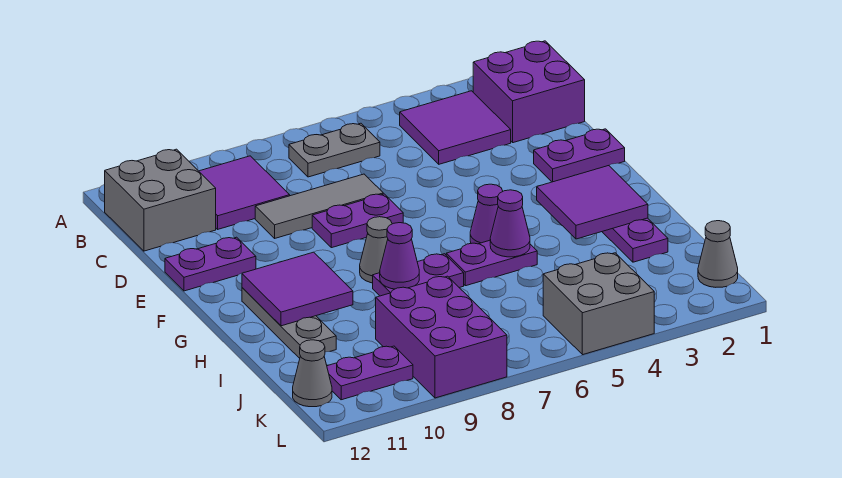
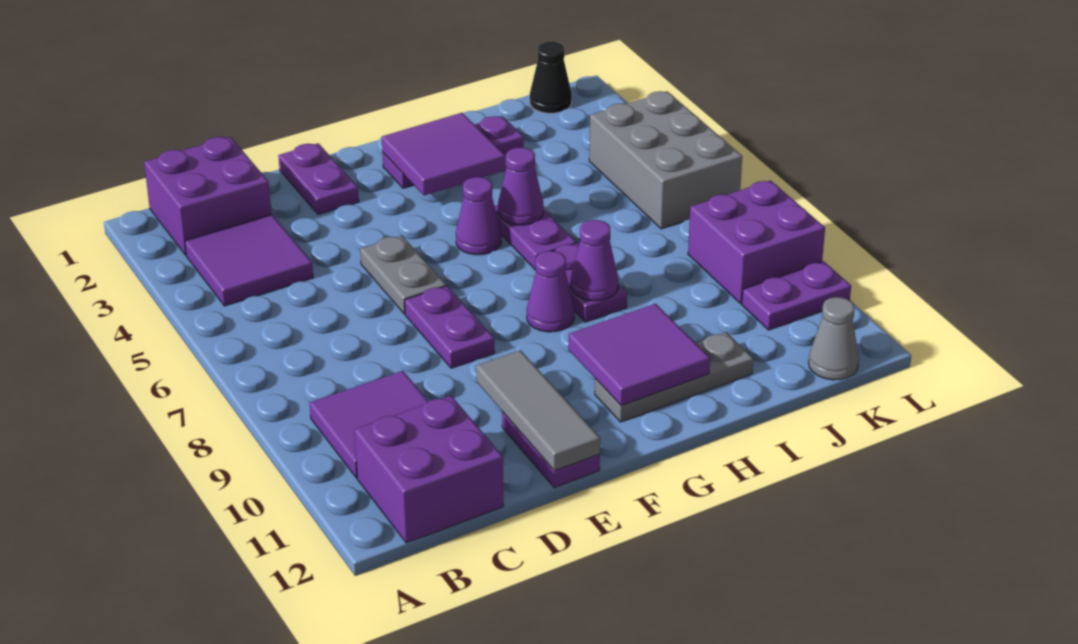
grey plate B6:B7 level 1 -> grey plate E5:E6 level 1
grey brick B11:C12 level 1 -> purple brick B11:C12 level 1
grey tile D7:D9 level 1 -> grey tile E10:E12 level 2
grey cone G8 level 1 -> purple cone G8 level 1
purple brick J8:L9 level 1 -> purple brick K8:L9 level 1
grey cone K1 level 1 -> black cone K1 level 1
grey brick K4:L5 level 1 -> grey brick K4:L6 level 1
purple plate K10:K11 level 1 -> purple plate K10:L10 level 1

